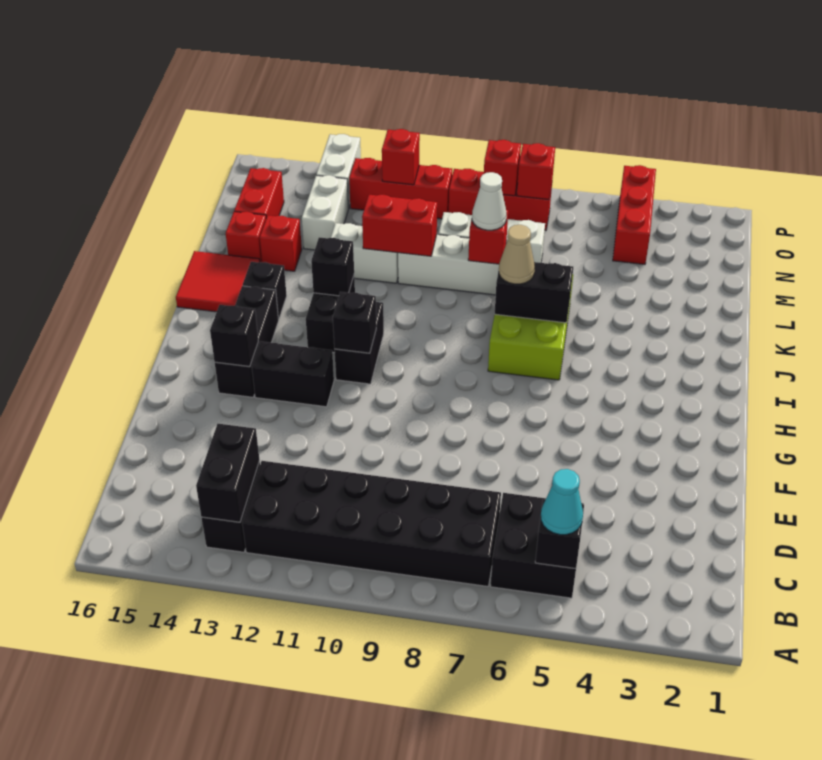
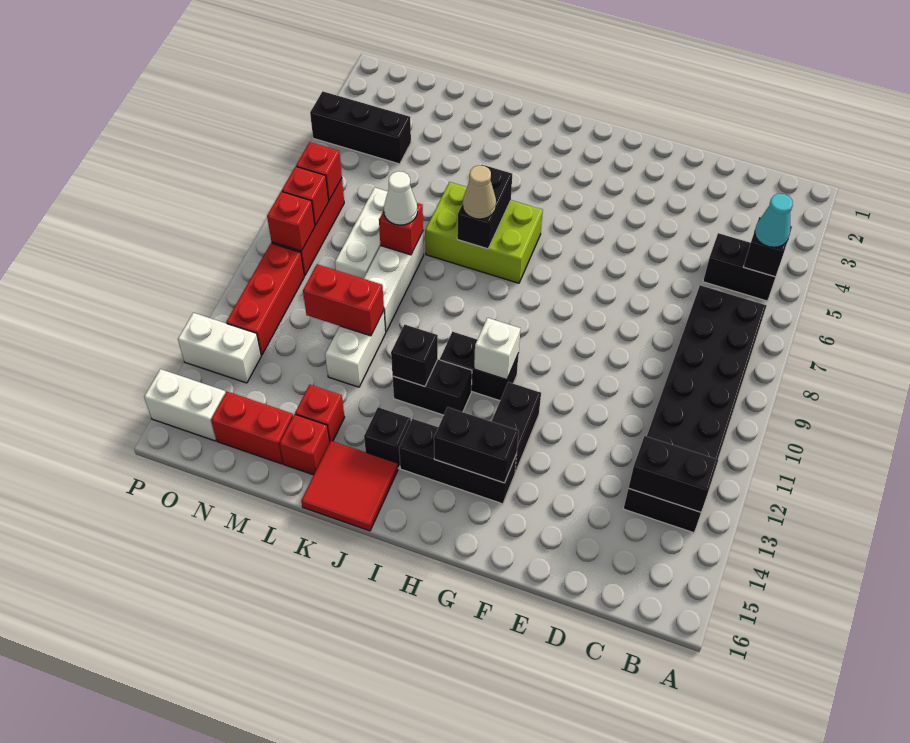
black brick B5:C6 level 1 -> black brick B5:C5 level 1
black brick G14 level 2 -> black brick G14:H14 level 2
black brick H11 level 2 -> white brick H11 level 2
red brick L10:L11 level 2 -> red brick L11:M11 level 2
white brick M13:N13 level 1 -> white brick O15:P15 level 1
red brick N4:P4 level 1 -> black brick N4:P4 level 1
red brick O11 level 2 -> red brick O9 level 2

